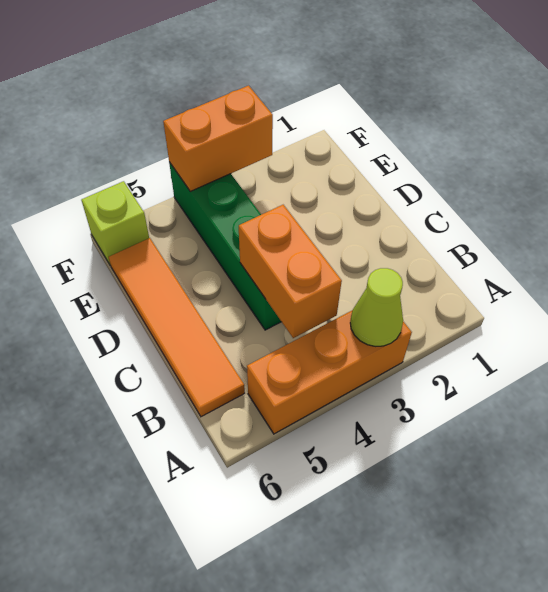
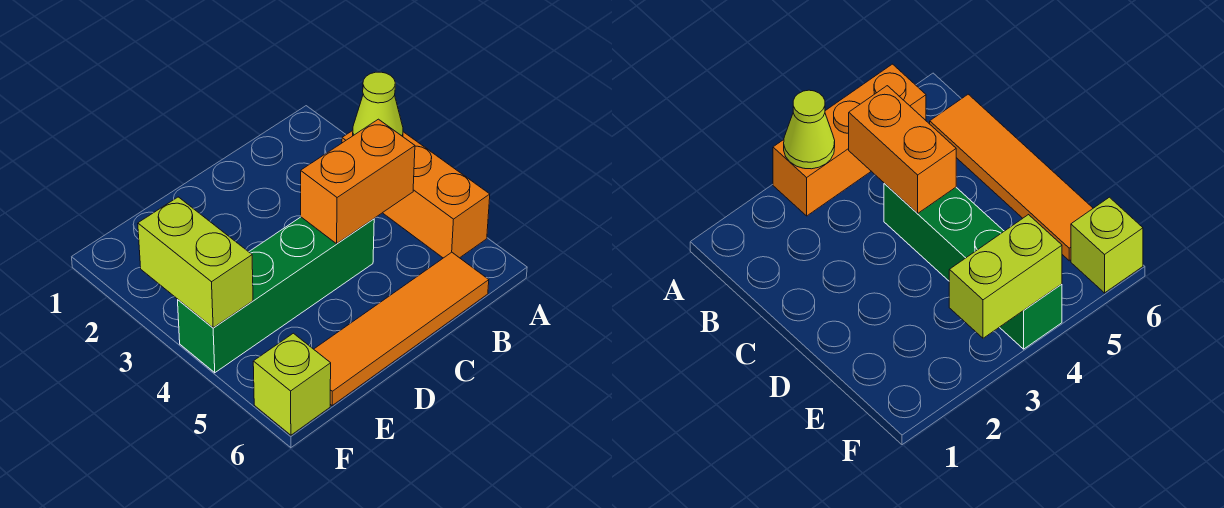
orange brick F3:F4 level 2 -> lime brick F3:F4 level 2

